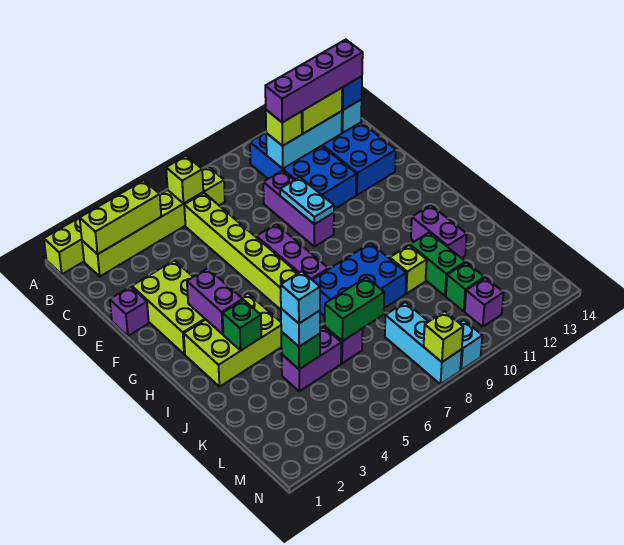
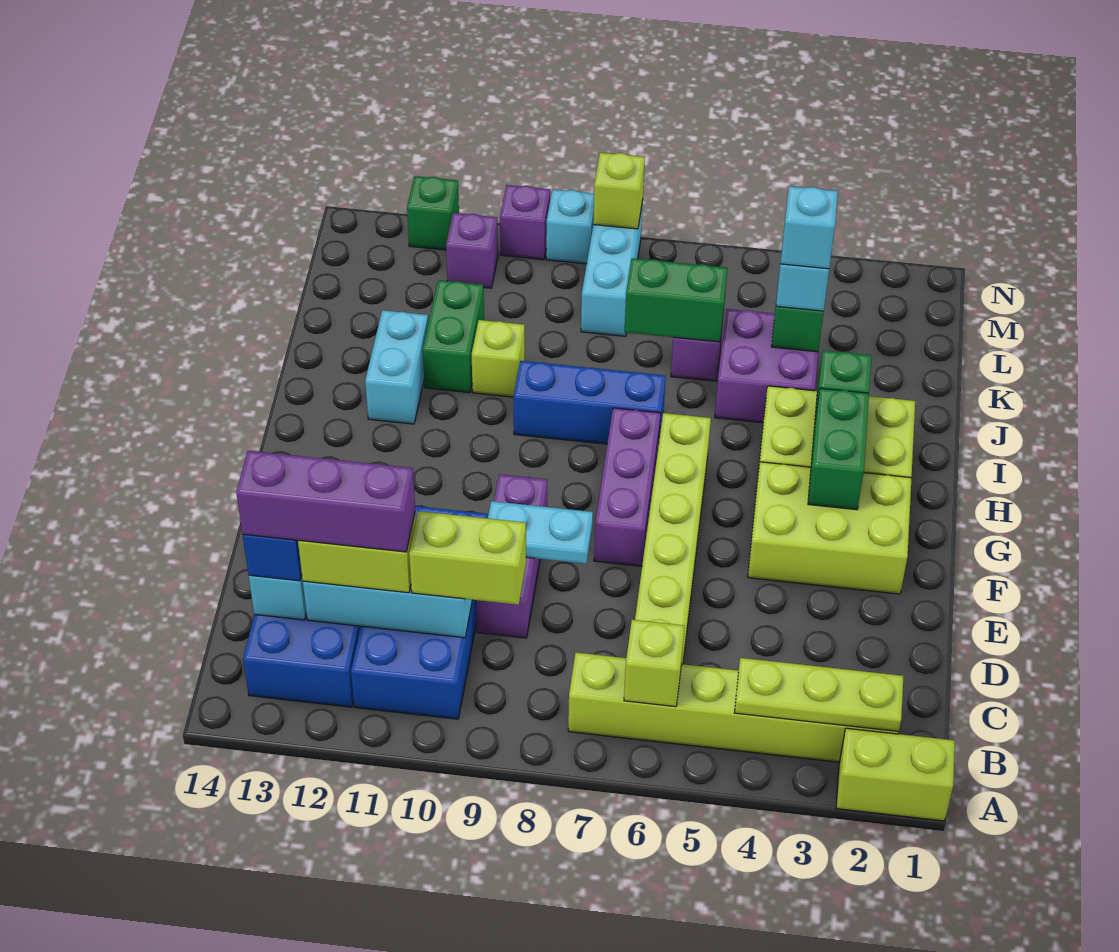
lime brick B2:B4 level 2 -> lime plate B2:B4 level 2
lime brick C10 level 3 -> lime brick C9:C10 level 3
purple brick C10:C13 level 4 -> purple brick C11:C13 level 4
purple brick E1 level 1 -> purple brick N10 level 1
lime brick E2:G3 level 1 -> lime brick F2:G4 level 1
cyan plate E9:F9 level 2 -> cyan plate E8:E9 level 2
purple brick G3:H3 level 2 -> green brick G3:H3 level 2
blue brick I7:J9 level 1 -> blue brick I7:I9 level 1
purple brick I12:J12 level 1 -> cyan brick I12:J12 level 1
purple brick K4:K5 level 1 -> purple brick J4:K5 level 1
green brick L11 level 1 -> green brick N12 level 1

